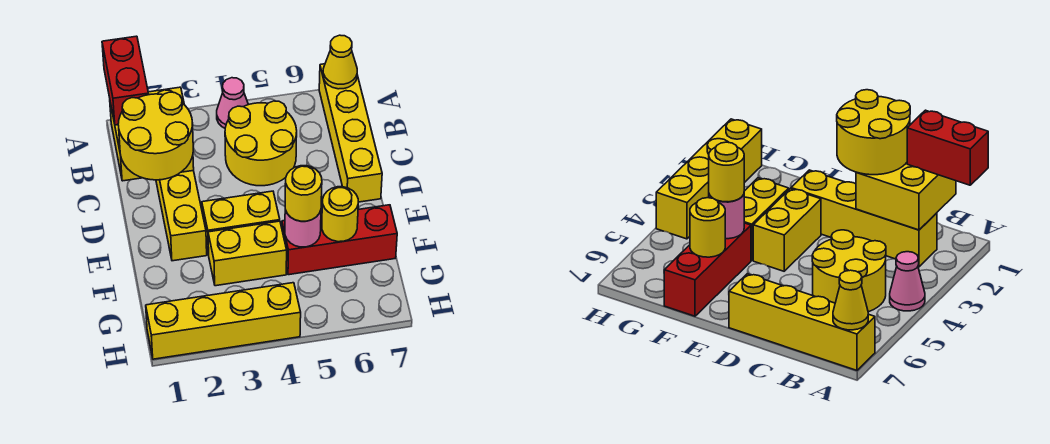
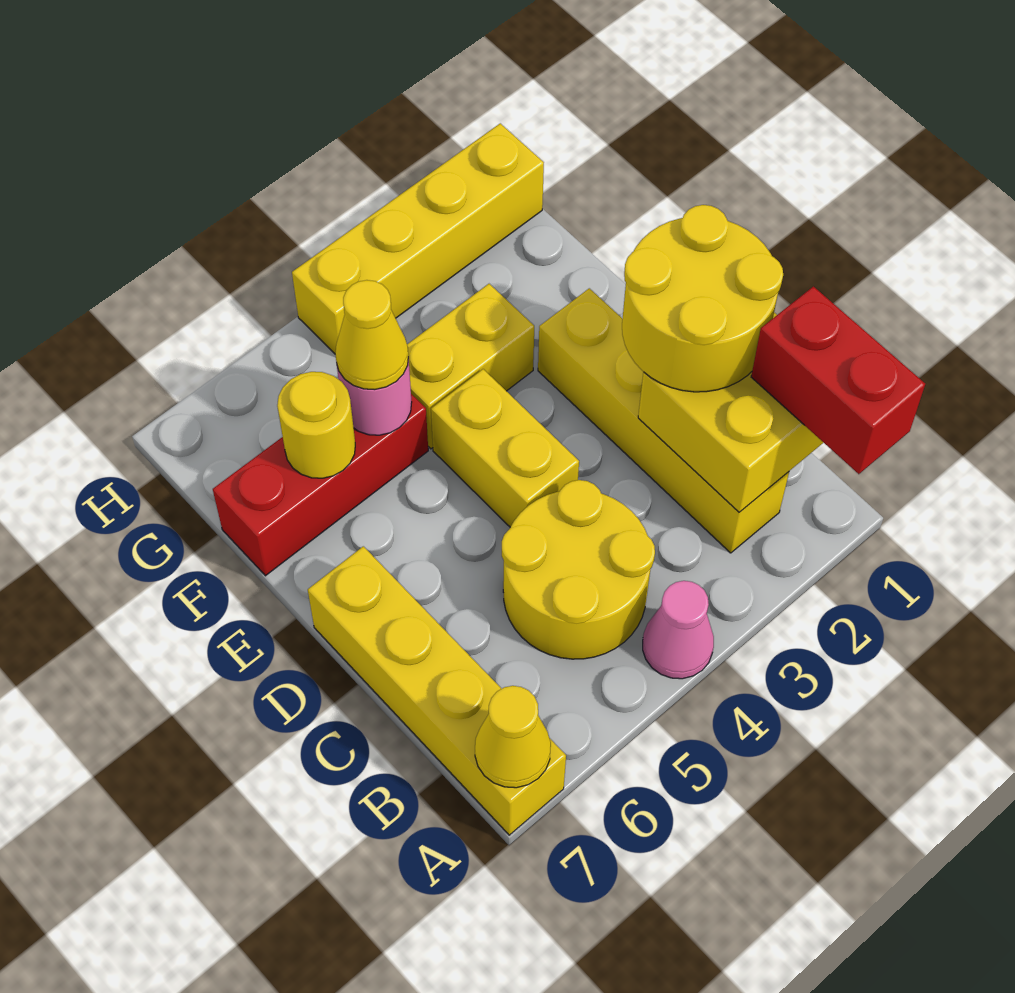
yellow brick E3:E4 level 1 -> yellow brick D4:E4 level 1
yellow round brick F5 level 3 -> yellow cone F5 level 3

